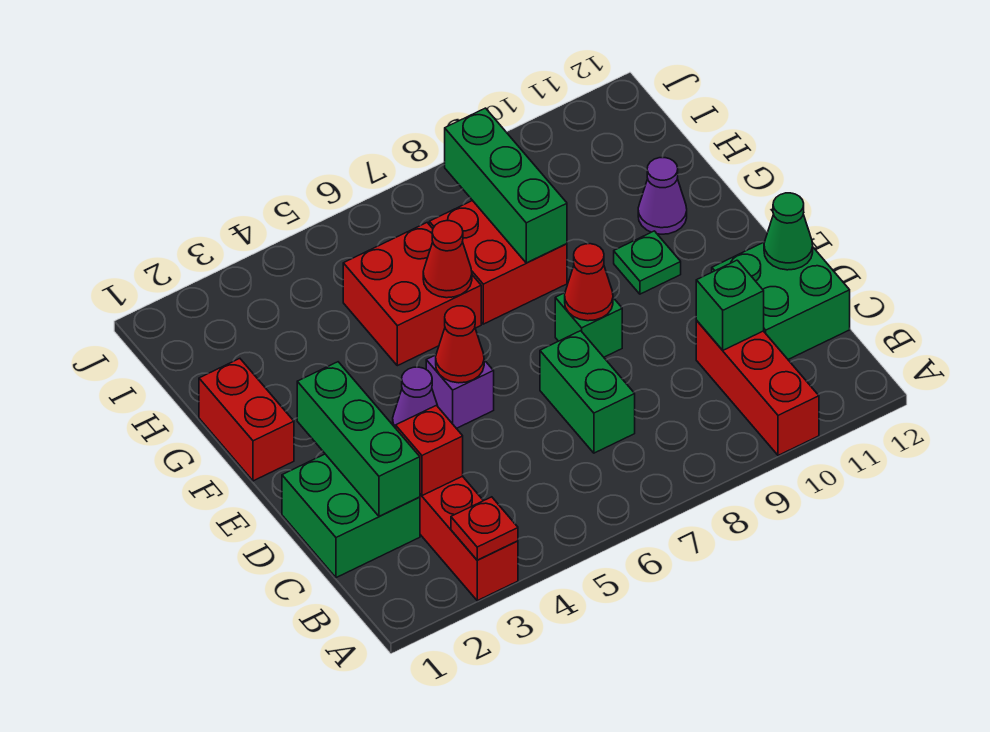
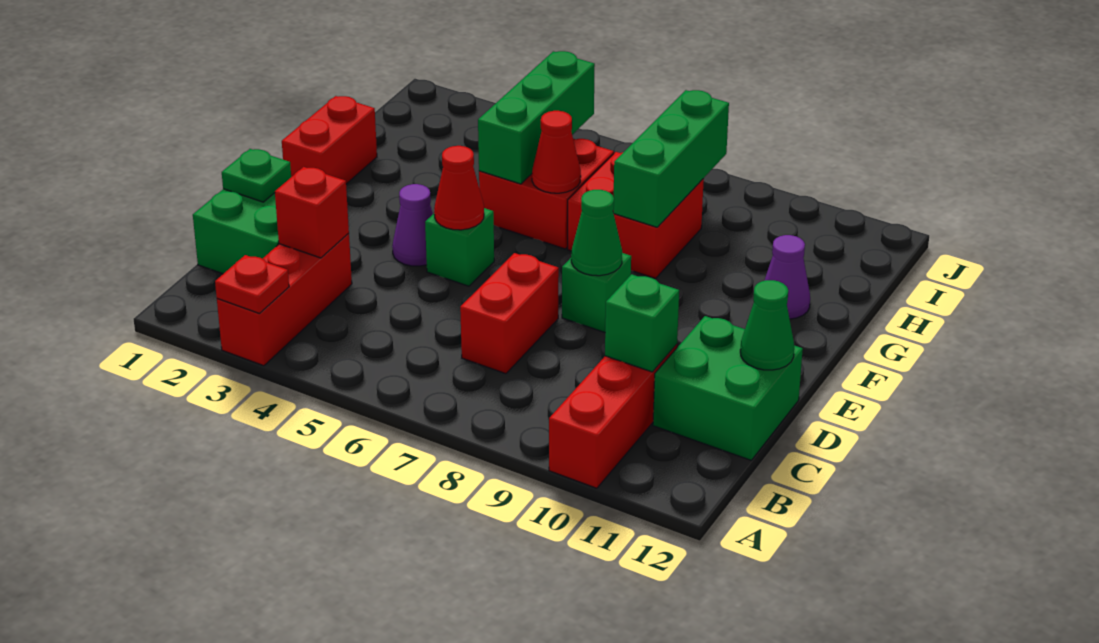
green brick C2:E2 level 2 -> green brick G5:I5 level 2
green brick C7:D7 level 1 -> red brick C7:D7 level 1
purple brick E5 level 1 -> green brick E5 level 1
red cone E8 level 2 -> green cone E8 level 2
green plate F10 level 1 -> green plate D1 level 2

